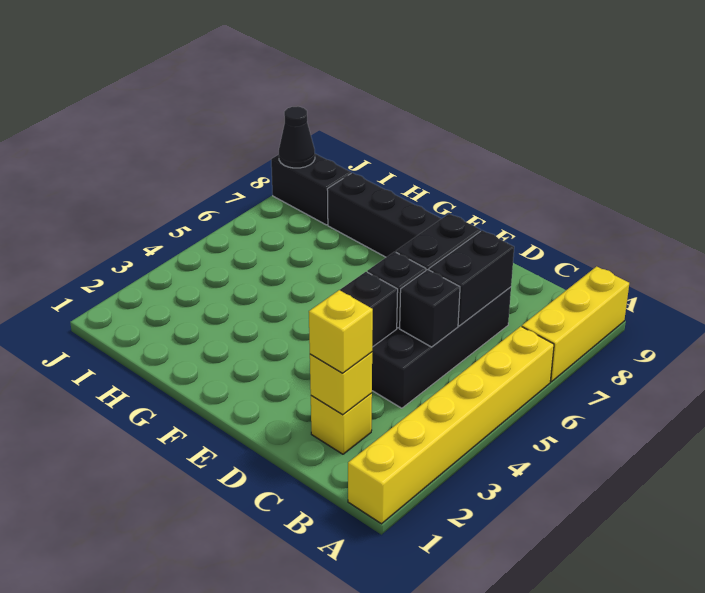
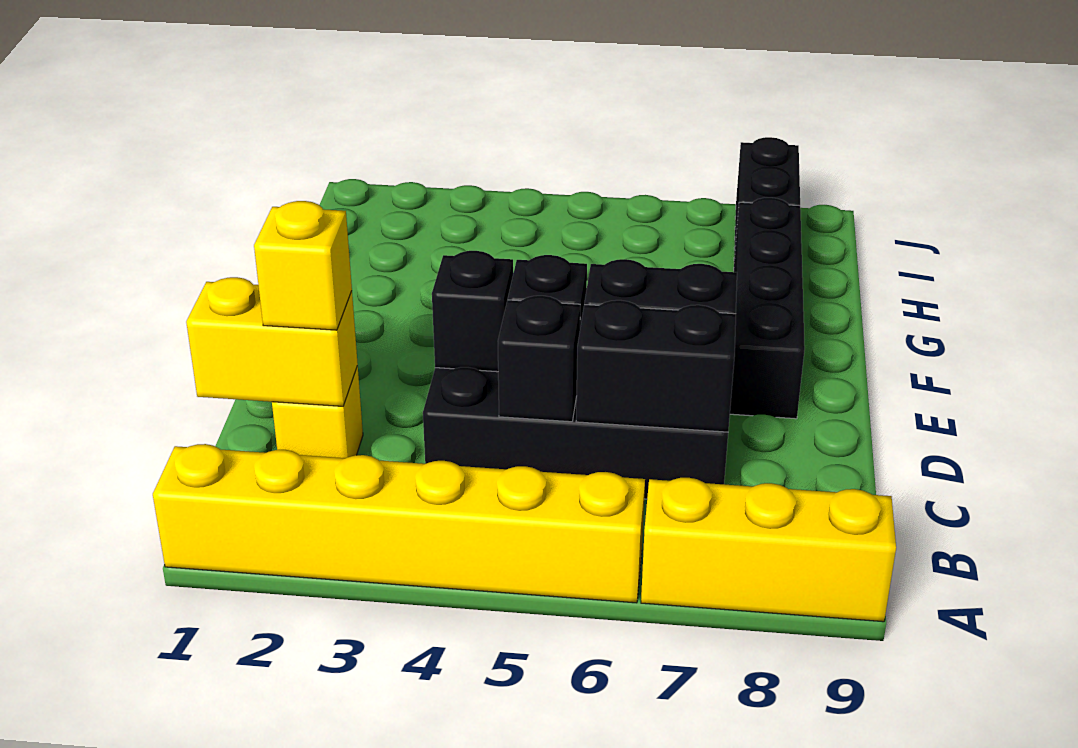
yellow brick C2 level 2 -> yellow brick C1:C2 level 2
black cone J8 level 2 -> none

